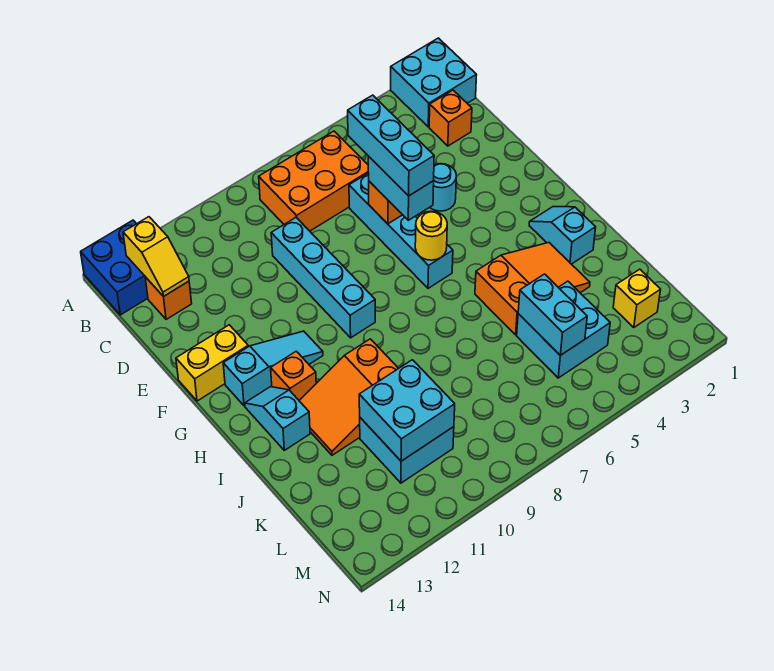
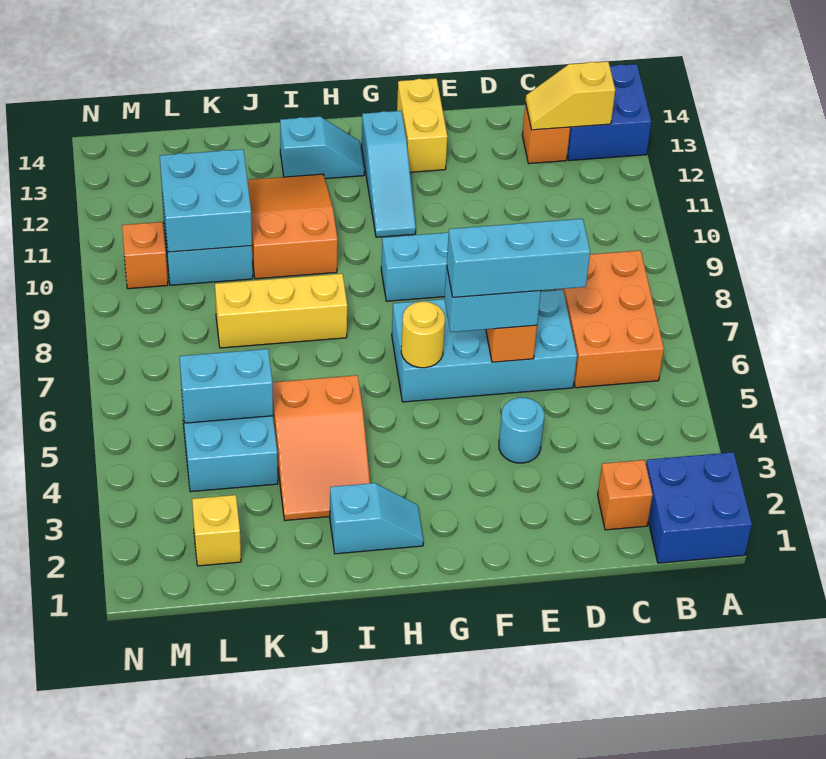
cyan brick A1:B2 level 1 -> blue brick A1:B2 level 1
cyan brick D6:G6 level 1 -> cyan brick D6:G7 level 1
orange brick H12 level 1 -> orange brick M10 level 1
none -> yellow brick I8:K8 level 1

